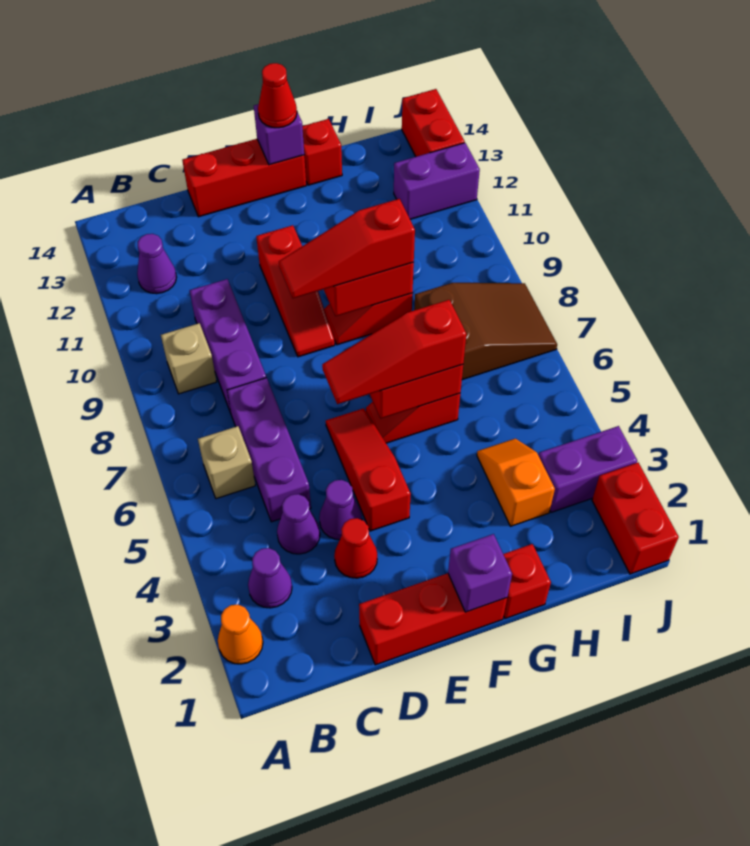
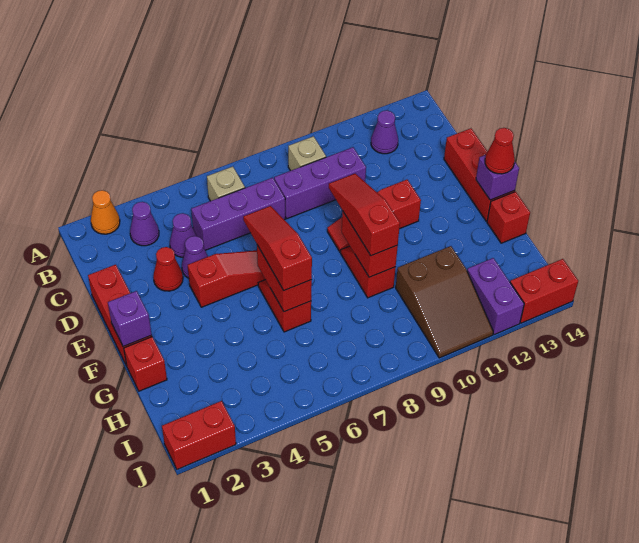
orange slope H3:H4 level 1 top 3 -> none
brown slope H7:J8 level 1 top H -> brown slope H10:J11 level 1 top H
purple brick I3:J3 level 1 -> none

